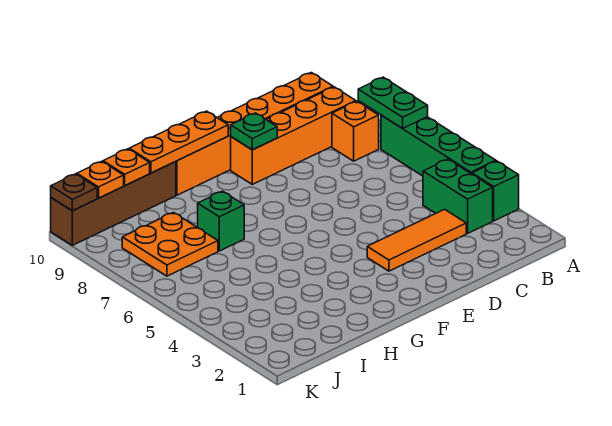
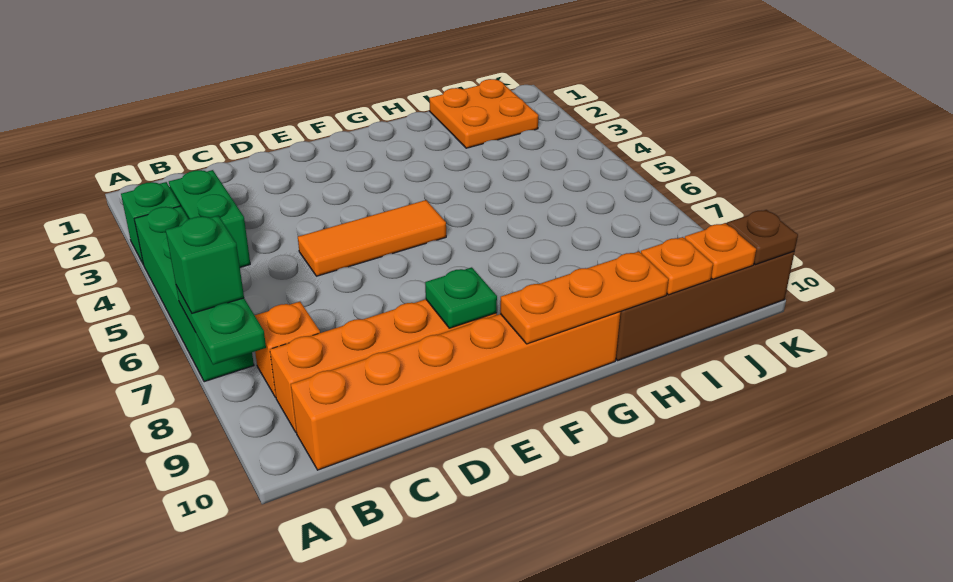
orange tile C3:E3 level 1 -> orange tile D5:F5 level 1
green brick H7 level 1 -> green brick A7 level 3
orange plate I7:J8 level 1 -> orange plate I1:J2 level 1

